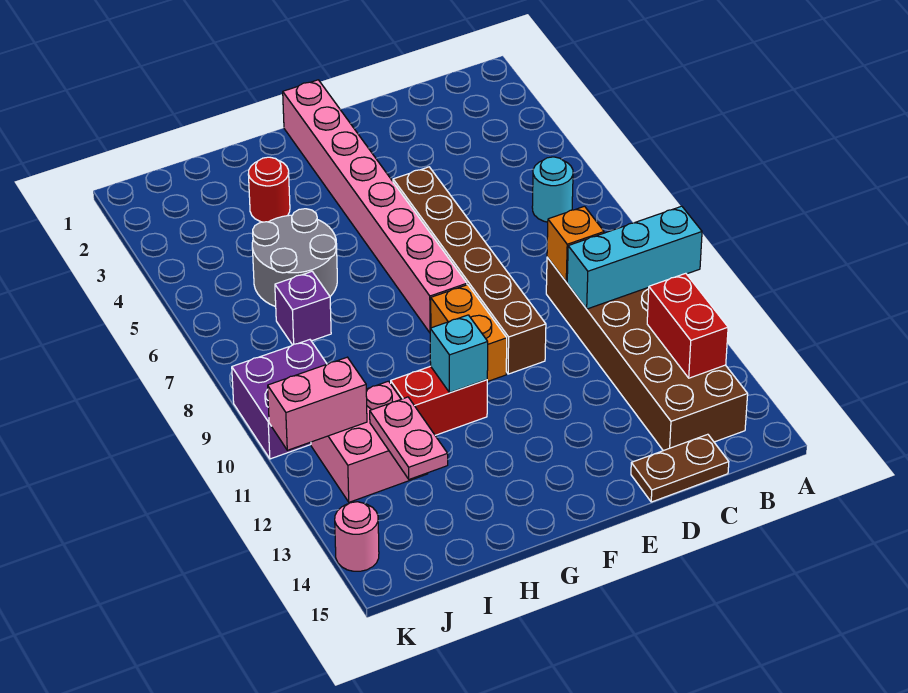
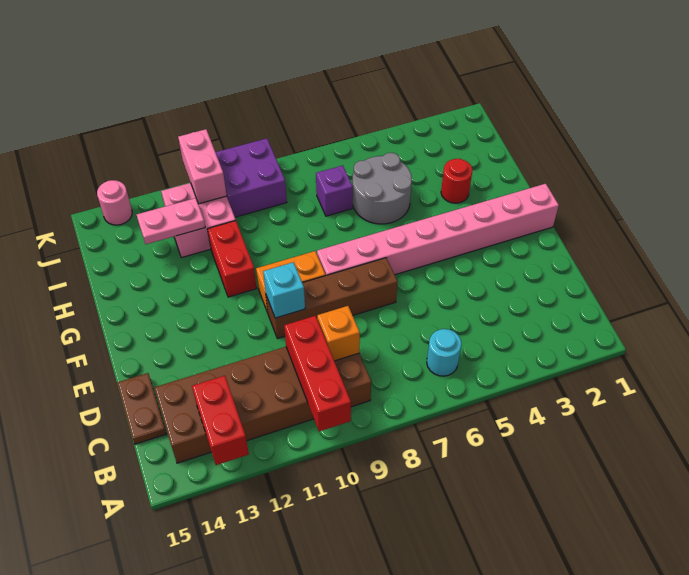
cyan brick A10:C10 level 2 -> red brick A10:C10 level 2
red brick B12:B13 level 2 -> red brick A13:B13 level 2
brown brick E5:E10 level 1 -> brown brick E7:E10 level 1
cyan brick G11 level 2 -> cyan brick E10 level 2

